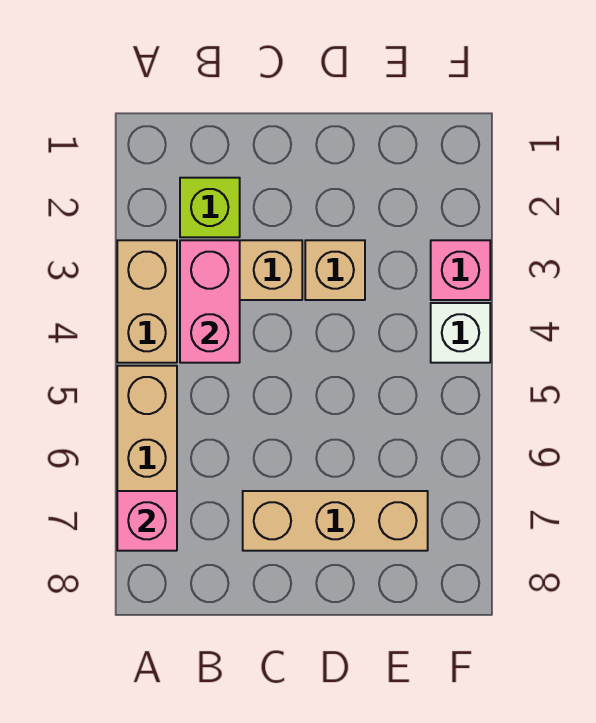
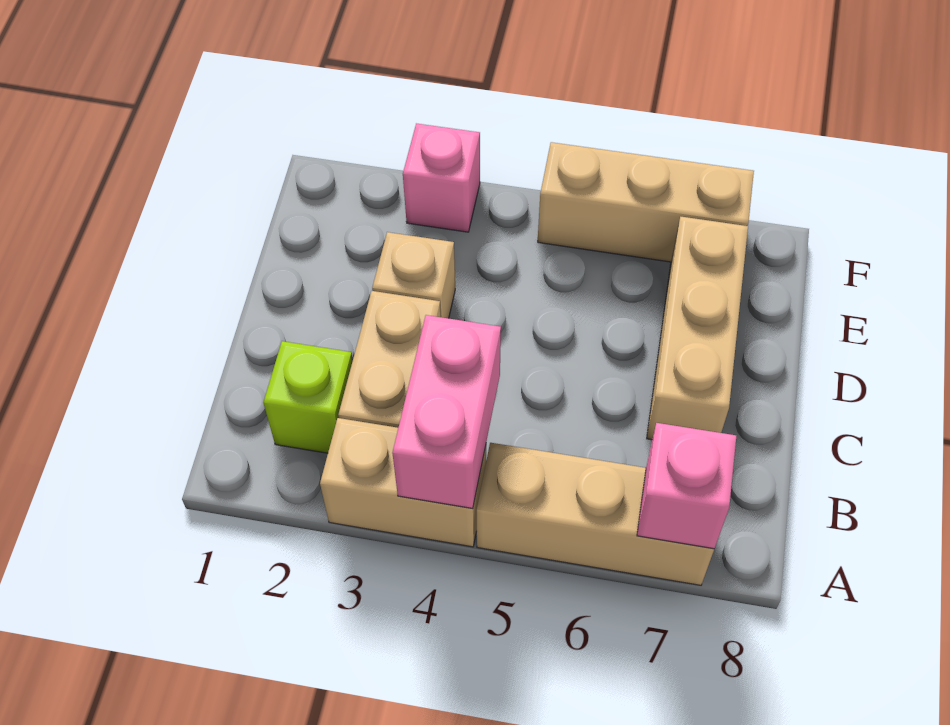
pink brick B3:B4 level 2 -> pink brick A4:B4 level 2
white brick F4 level 1 -> none
none -> tan brick F5:F7 level 1

